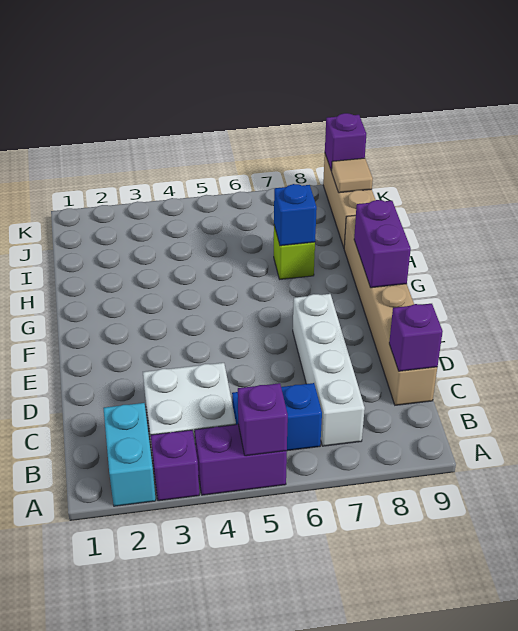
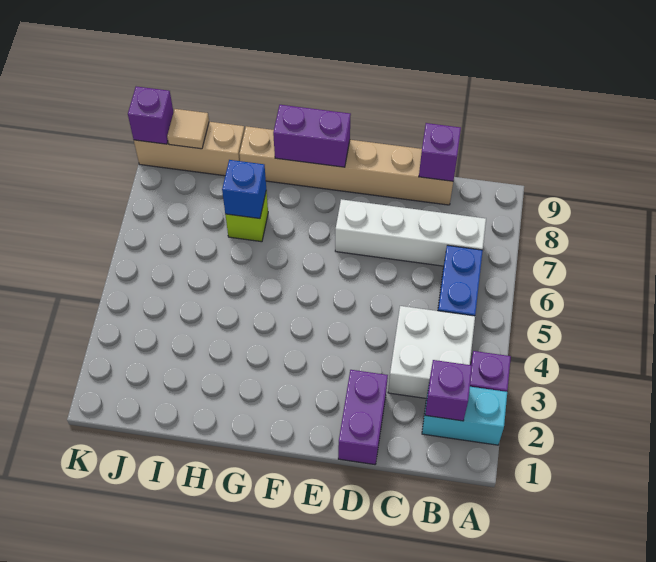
purple brick A4:A5 level 1 -> purple brick D1:D2 level 1
purple brick A5 level 2 -> purple brick B2 level 2

